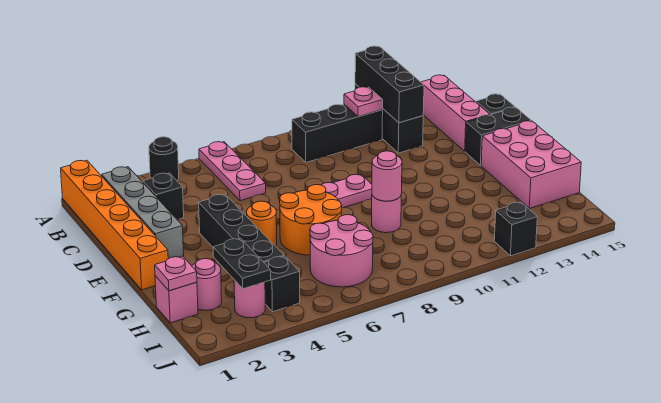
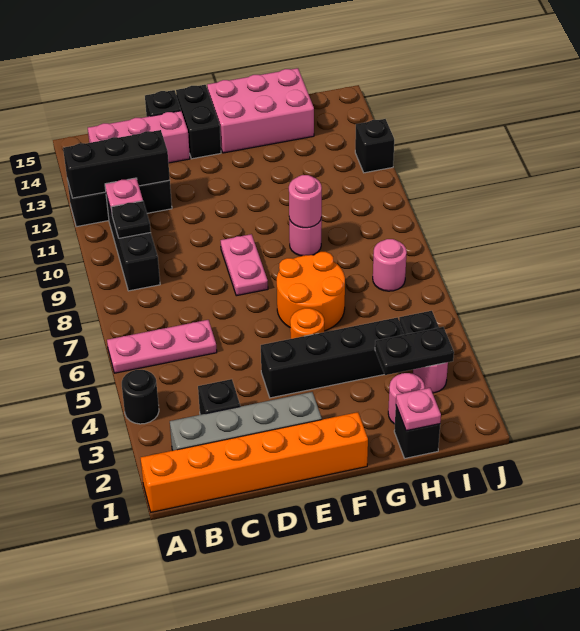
none -> black plate B10 level 2
pink brick H1 level 1 -> black brick H1 level 1
pink round brick H6:I7 level 1 -> pink round brick I7 level 1

